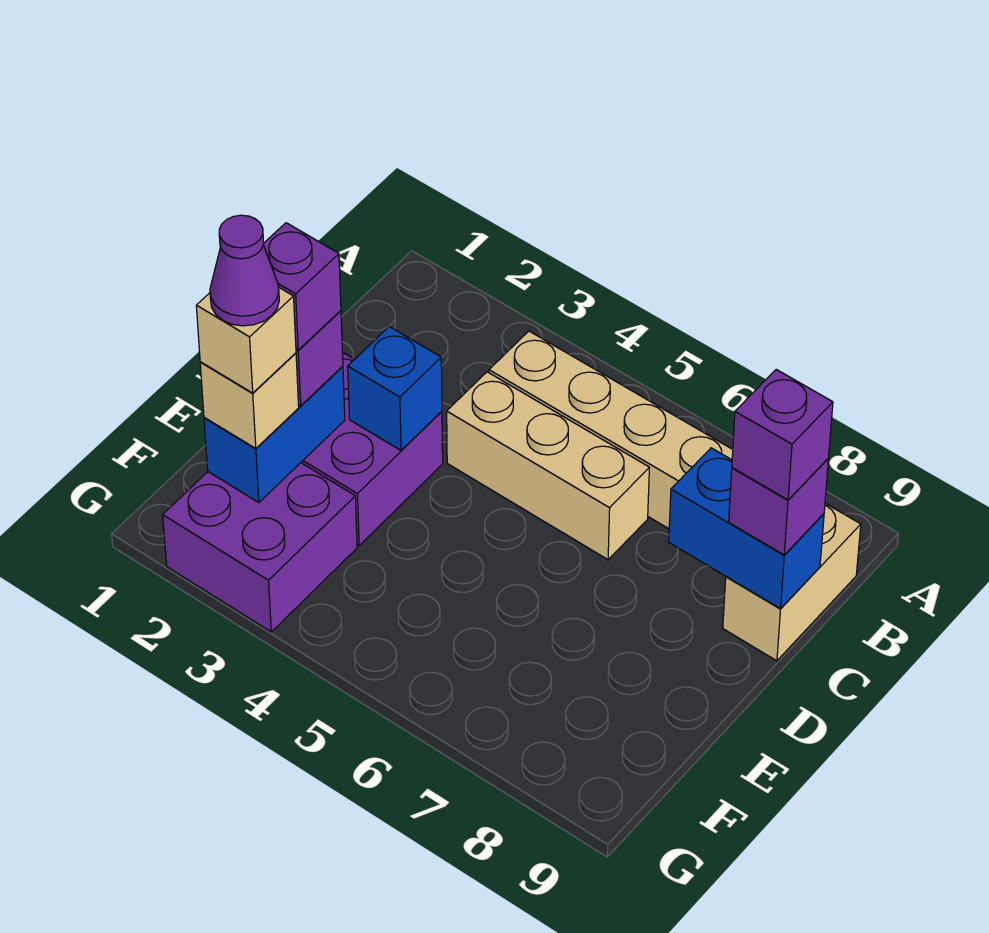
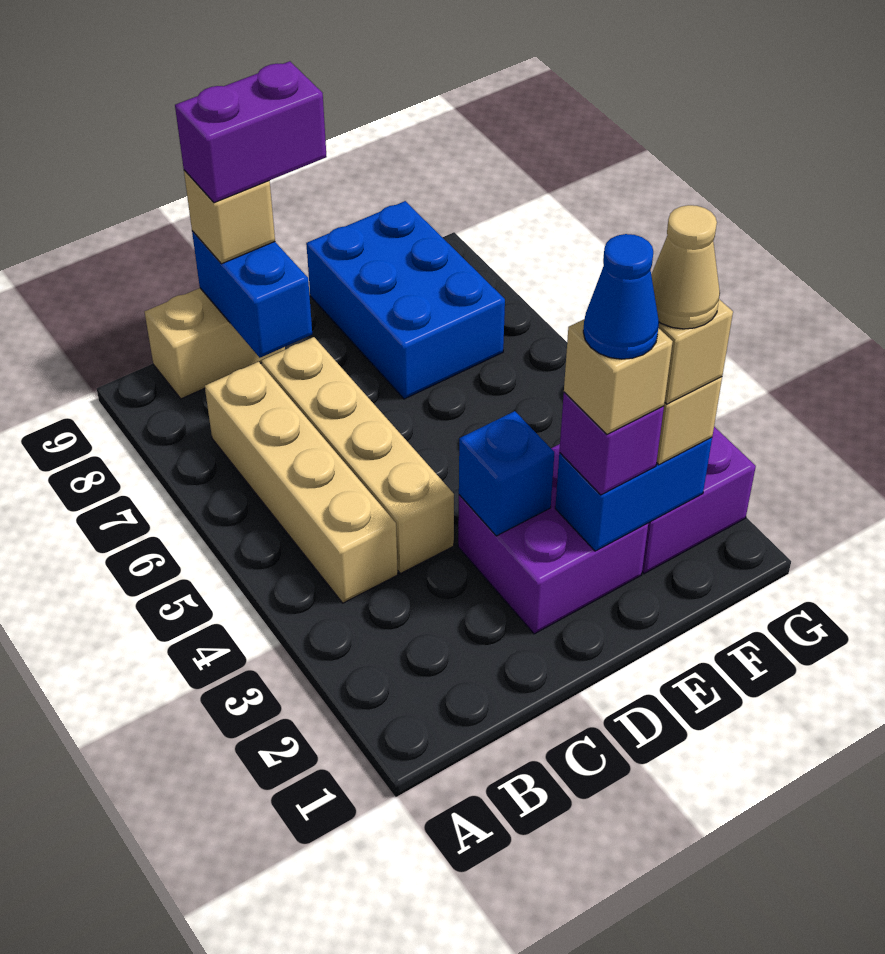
tan brick C4:C6 level 1 -> tan brick C4:C7 level 1
purple brick C9 level 3 -> tan brick C9 level 3
purple brick C9 level 4 -> purple brick C9:D9 level 4
purple brick E2 level 4 -> tan brick E2 level 4
none -> blue cone E2 level 5
none -> blue brick E7:F9 level 1
purple cone F2 level 5 -> tan cone F2 level 5

